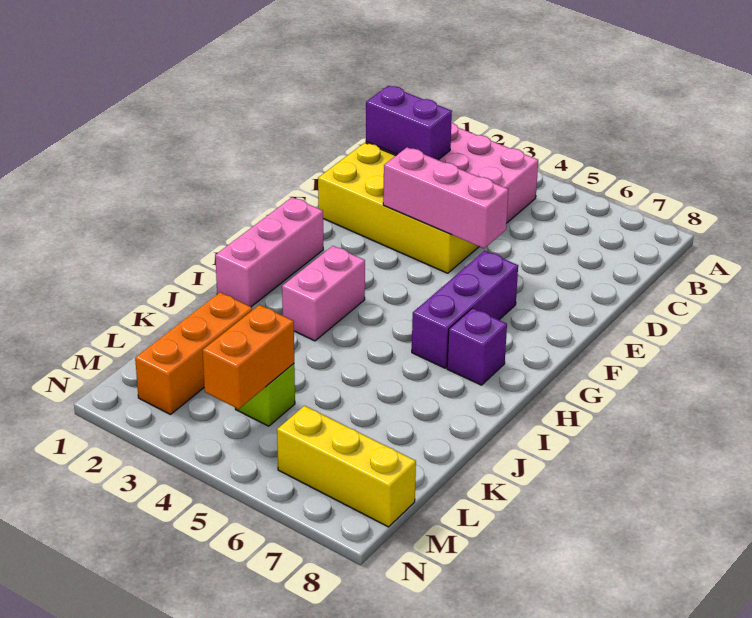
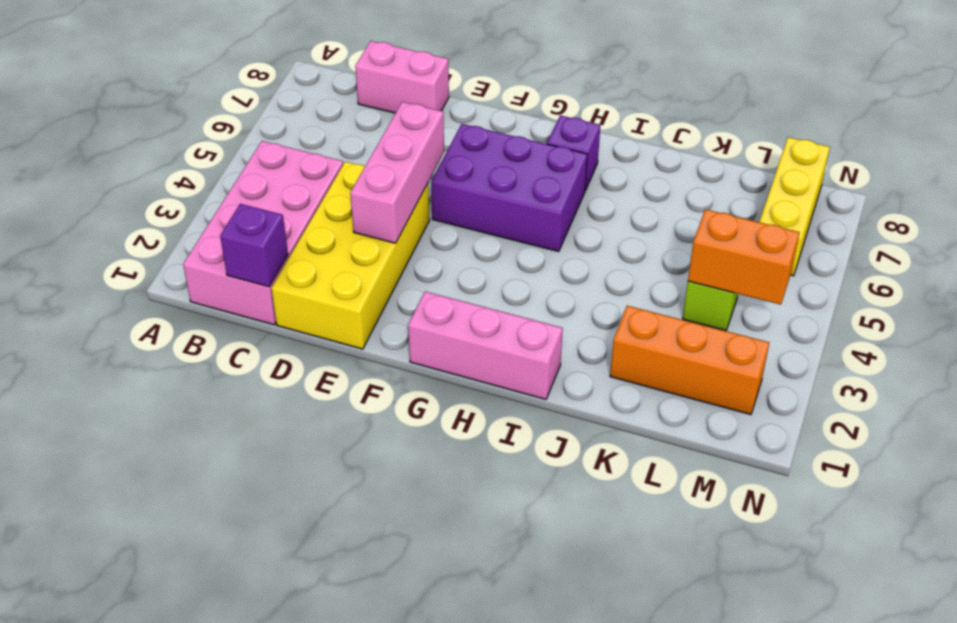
purple brick C1:C2 level 2 -> purple brick C1 level 2
purple brick F6:H6 level 1 -> purple brick F5:H6 level 1
pink brick H3:I3 level 1 -> pink brick C8:D8 level 1

